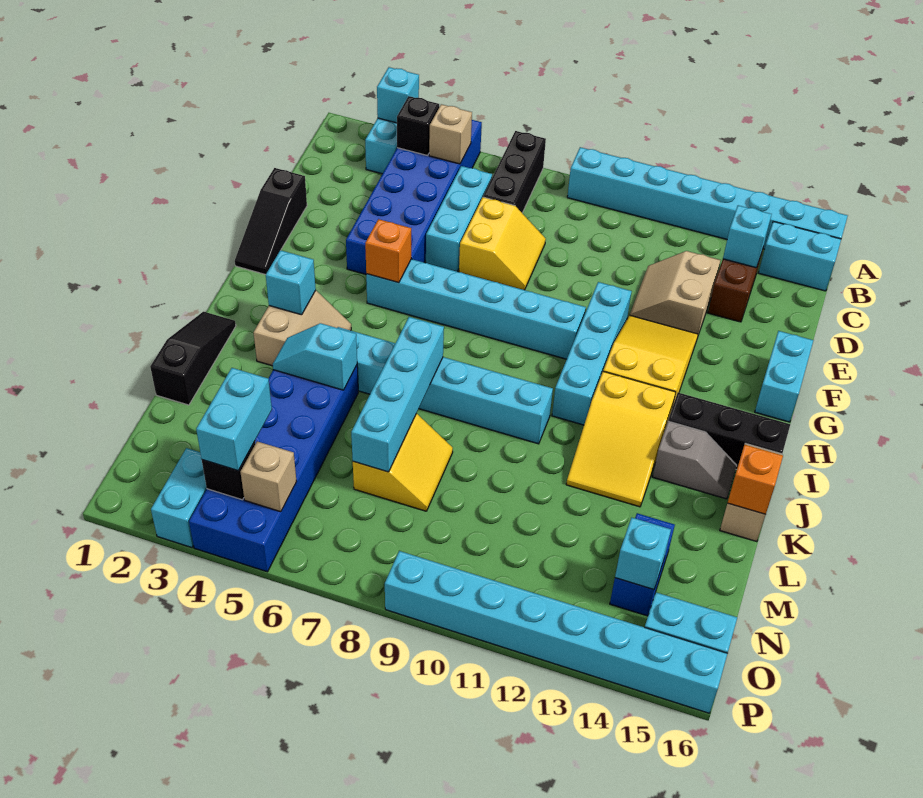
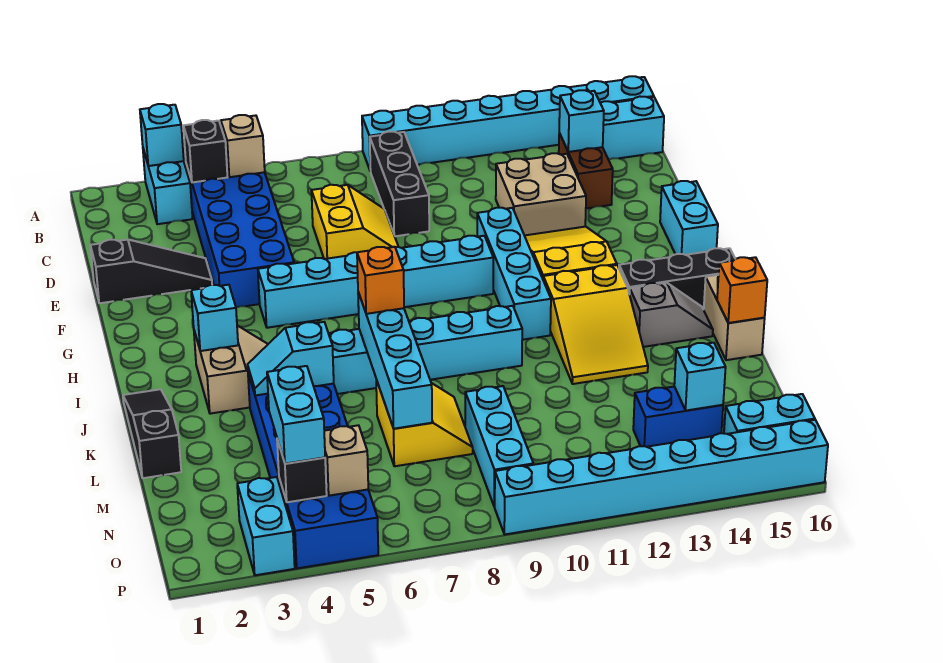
black brick A7:C7 level 1 -> black brick B9:D9 level 1
cyan brick C6:E6 level 1 -> cyan brick M9:O9 level 1
tan slope D12:E13 level 1 top 13 -> tan brick D12:E13 level 1
black slope E1:G1 level 1 top E -> black slope E1:E3 level 1 top 1
orange brick G5 level 2 -> orange brick J7 level 3
blue brick M14:N14 level 1 -> blue brick N13:N14 level 1

